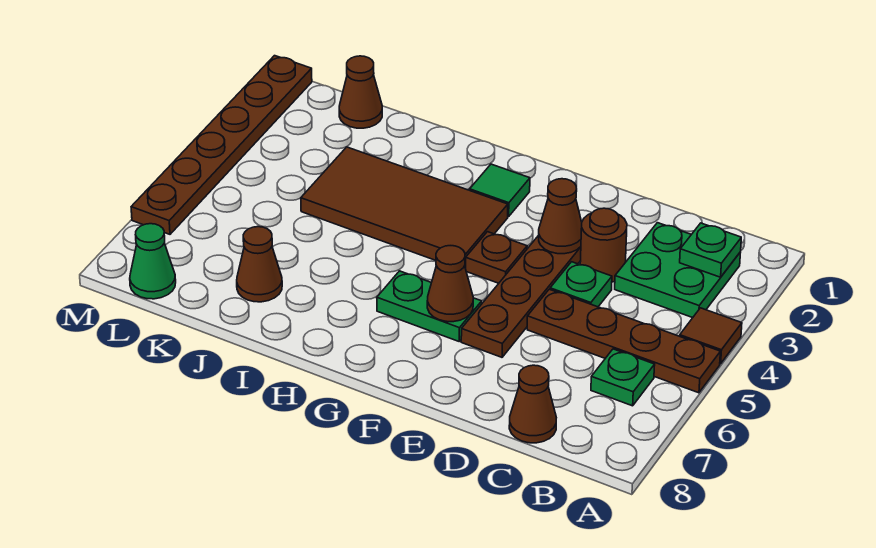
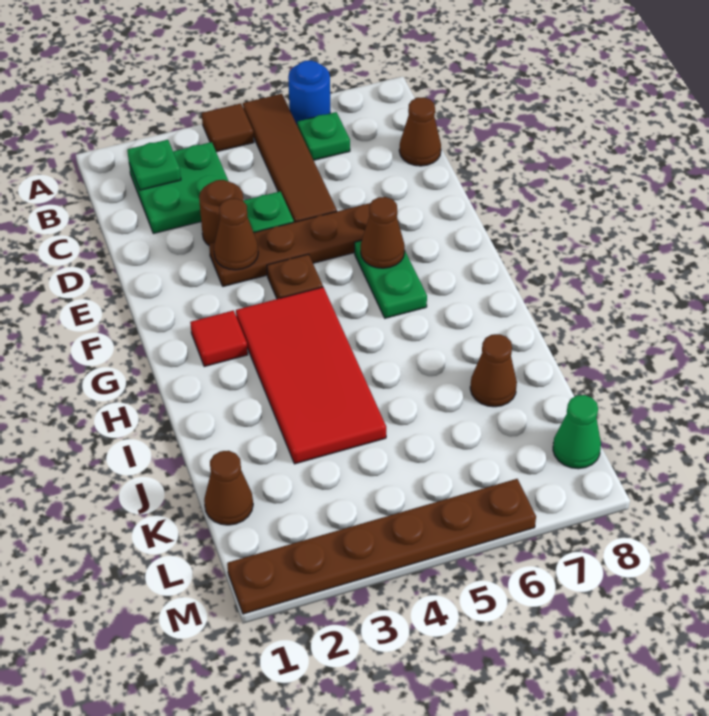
brown plate A5:D5 level 1 -> brown tile A5:D5 level 1
none -> blue round brick A6 level 1
green tile G2 level 1 -> red tile G2 level 1
brown tile G3:J4 level 1 -> red tile G3:J4 level 1

